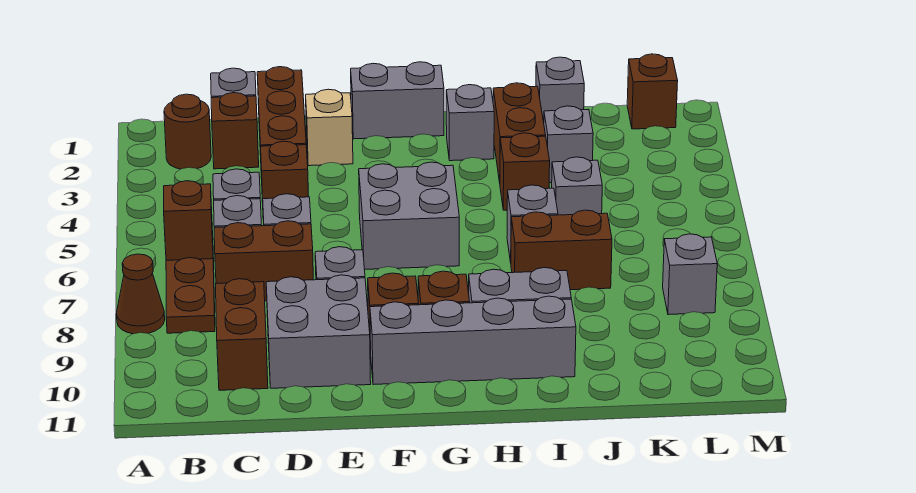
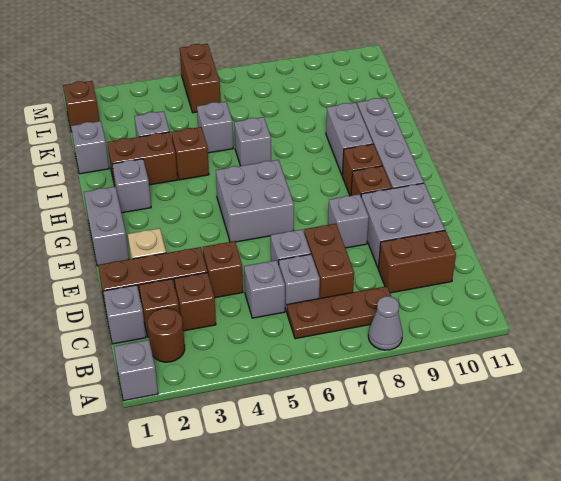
brown cone A8 level 1 -> grey cone A8 level 1
brown brick B6 level 2 -> brown brick C3 level 1
brown brick I7:J7 level 1 -> brown brick L5:M5 level 1
grey brick L8 level 1 -> grey brick A1 level 1

